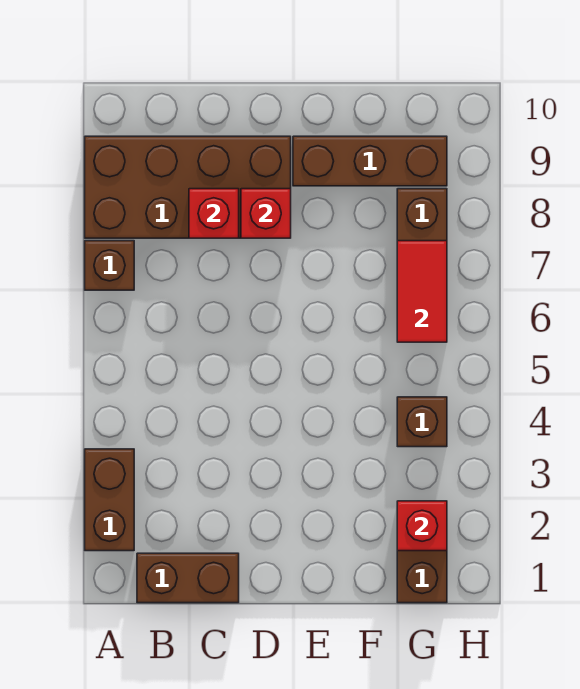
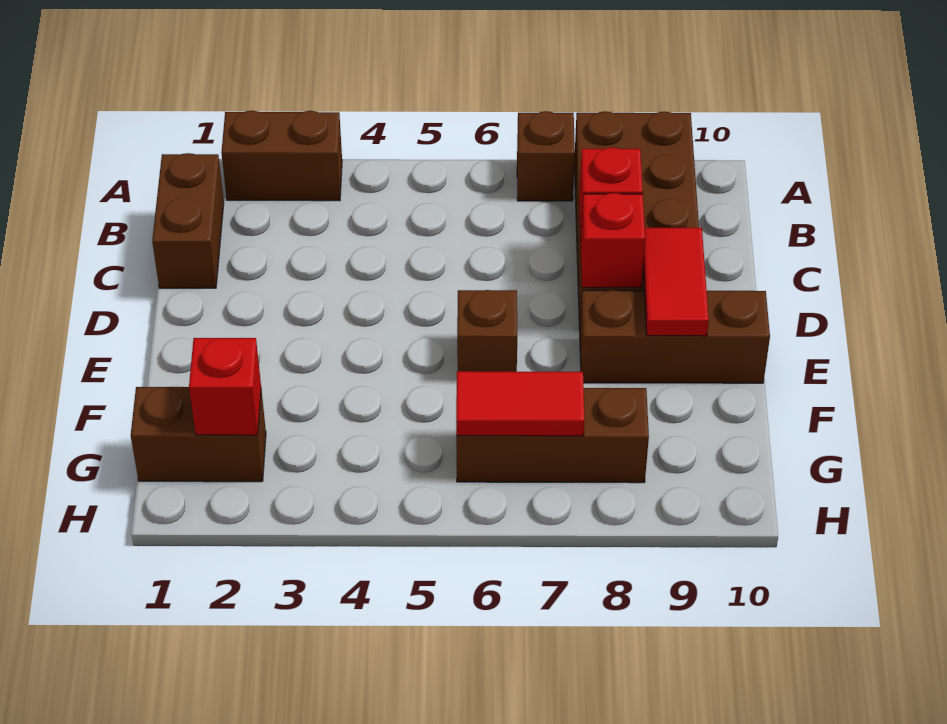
none -> red tile D9:E9 level 2
brown brick E9:G9 level 1 -> brown brick E8:E10 level 1
brown brick G4 level 1 -> brown brick E6 level 1

